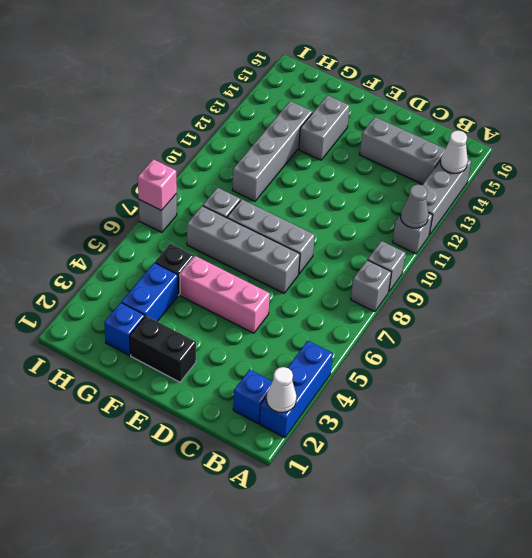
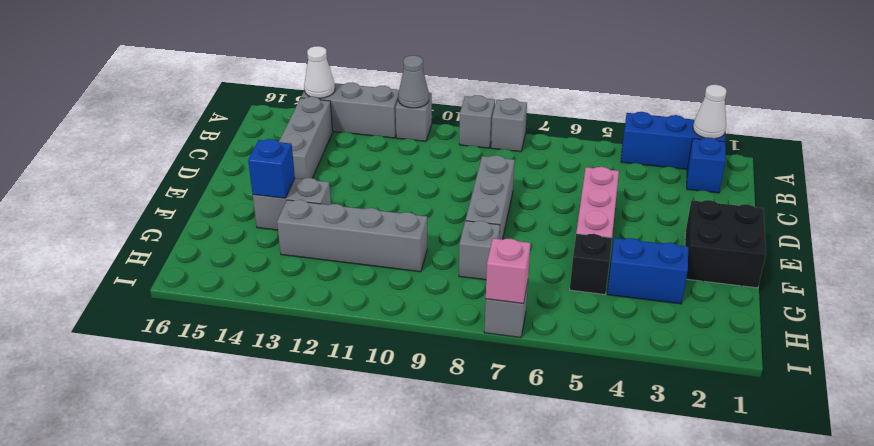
grey brick D7:G7 level 1 -> none
black brick E2:F2 level 1 -> black brick E1:F2 level 1
blue brick G2 level 1 -> blue brick F14 level 2

